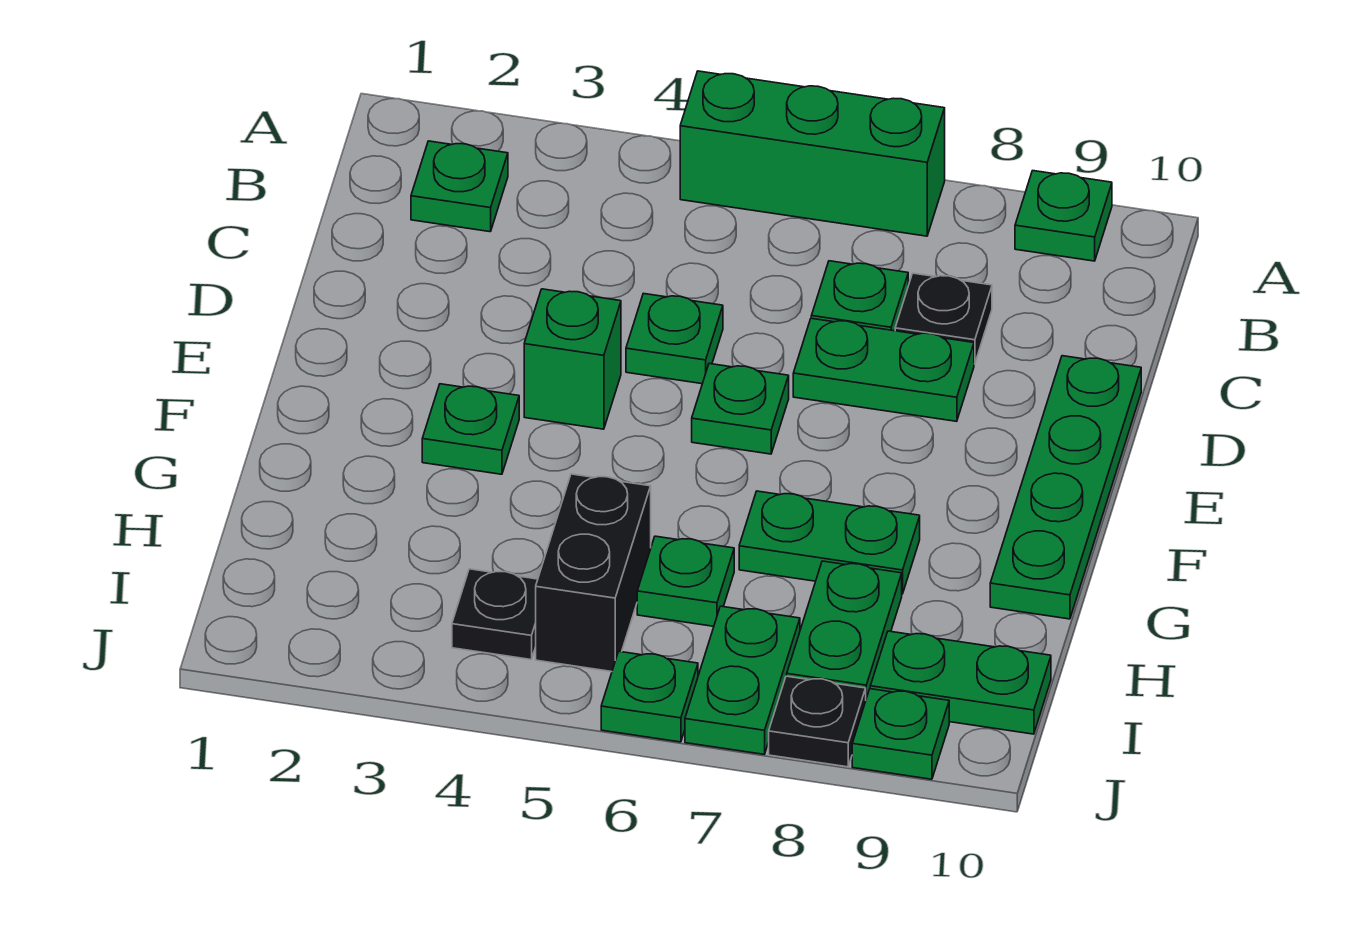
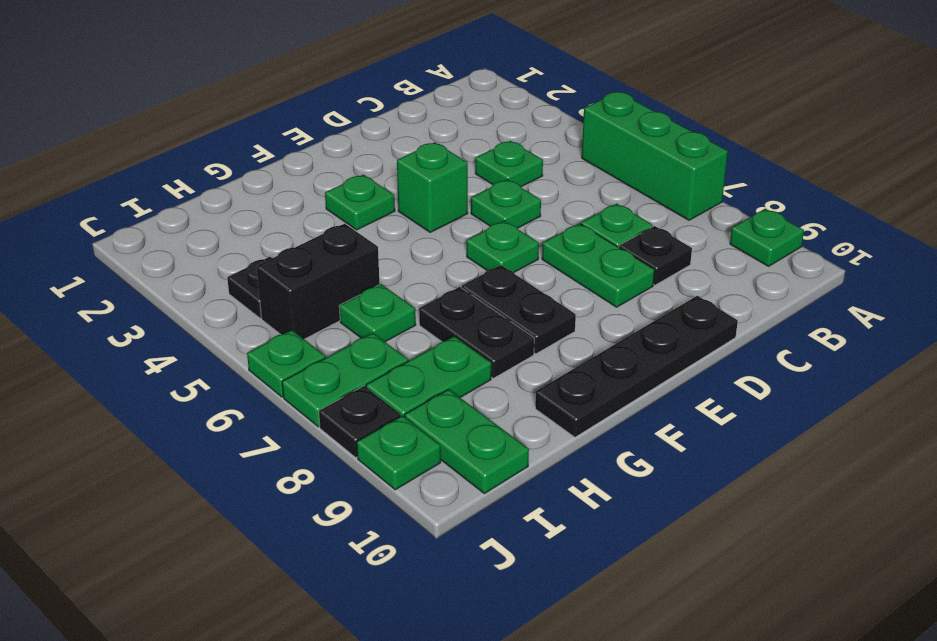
green plate B2 level 1 -> green plate C4 level 1
green plate D10:G10 level 1 -> black plate D10:G10 level 1
none -> black plate F7:F8 level 1
green plate G7:G8 level 1 -> black plate G7:G8 level 1

